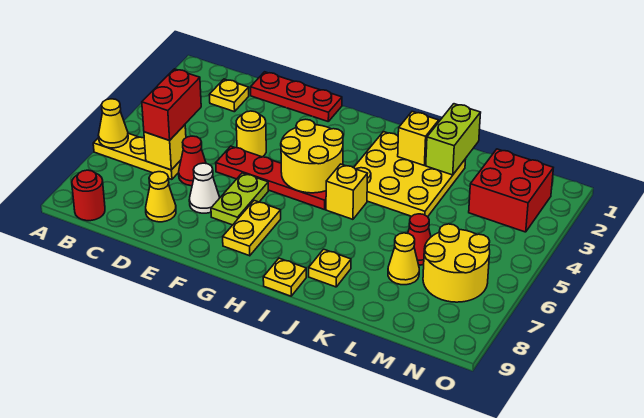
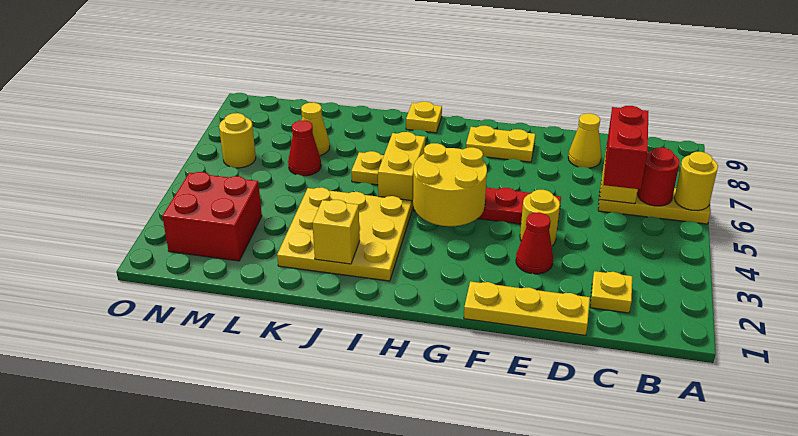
yellow cone A6 level 2 -> yellow round brick A6 level 2
red round brick B9 level 1 -> red round brick B6 level 2
red plate D1:F1 level 1 -> yellow plate D1:F1 level 1
red cone D6 level 1 -> red cone E3 level 1
white cone E7 level 1 -> none
lime plate F6:F7 level 1 -> none
yellow plate G7:G8 level 1 -> yellow plate F8:G8 level 1
yellow brick I5 level 1 -> yellow brick I5:I6 level 1
yellow plate J8 level 1 -> yellow plate J6 level 1
lime brick K1:K2 level 2 -> none
yellow round brick M6:N7 level 1 -> yellow round brick N6 level 1

